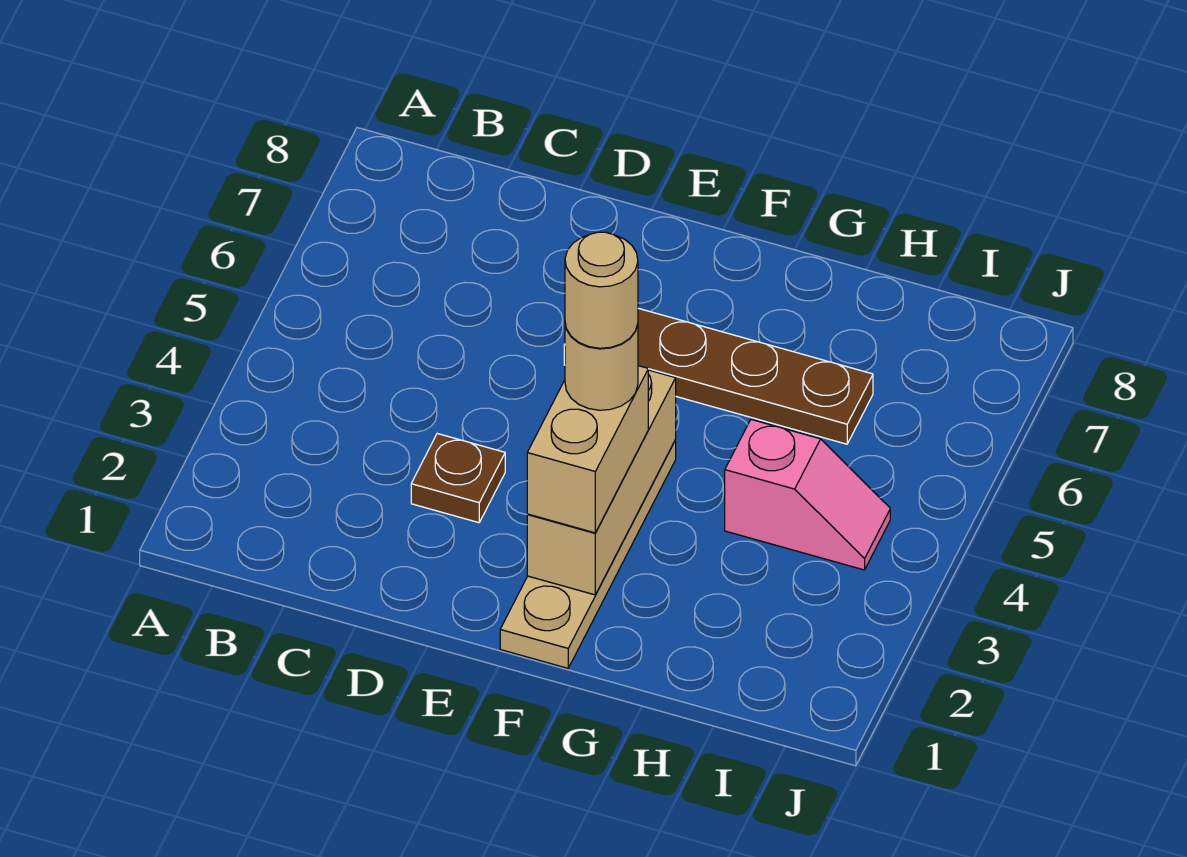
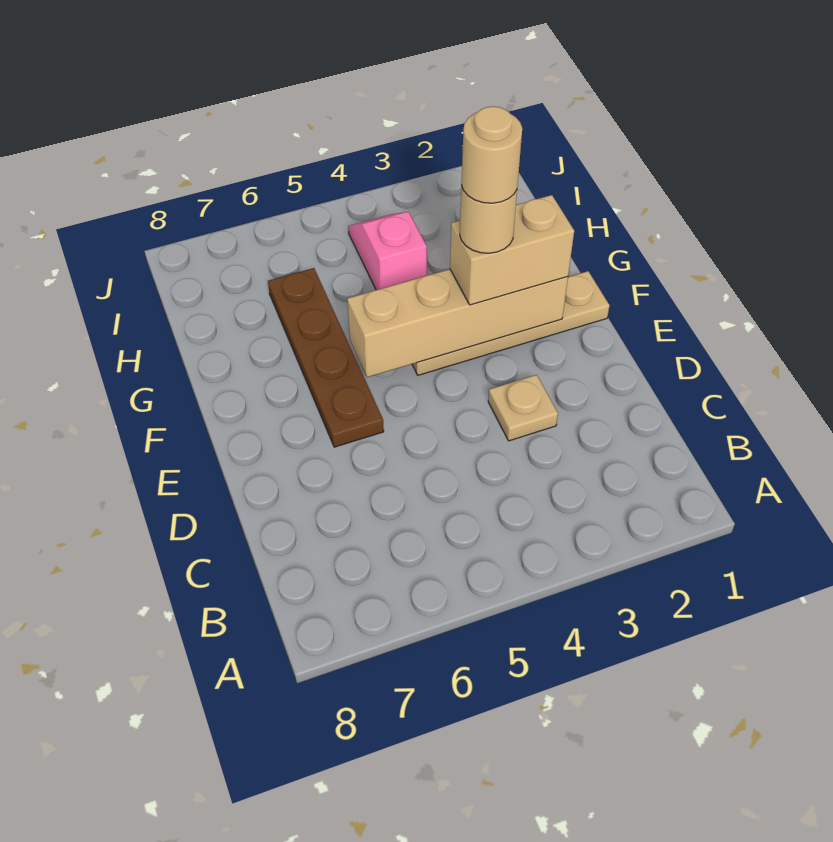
brown plate D3 level 1 -> tan plate D3 level 1
tan brick F2:F4 level 2 -> tan brick F2:F5 level 2

